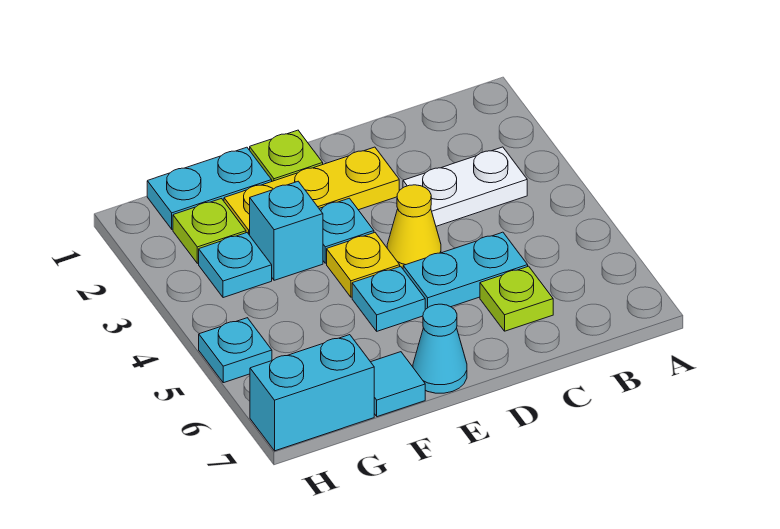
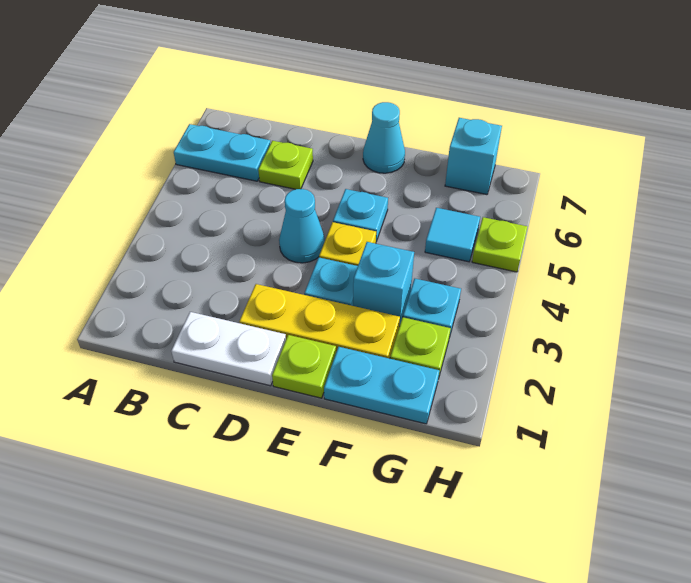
white plate B3:C3 level 1 -> white plate C1:D1 level 1
cyan plate C5:D5 level 1 -> cyan plate A6:B6 level 1
yellow cone D4 level 1 -> cyan cone D4 level 1
cyan tile F7 level 1 -> cyan tile G5 level 1
cyan brick G7:H7 level 1 -> cyan brick G7 level 1
cyan plate H5 level 1 -> lime plate H5 level 1

